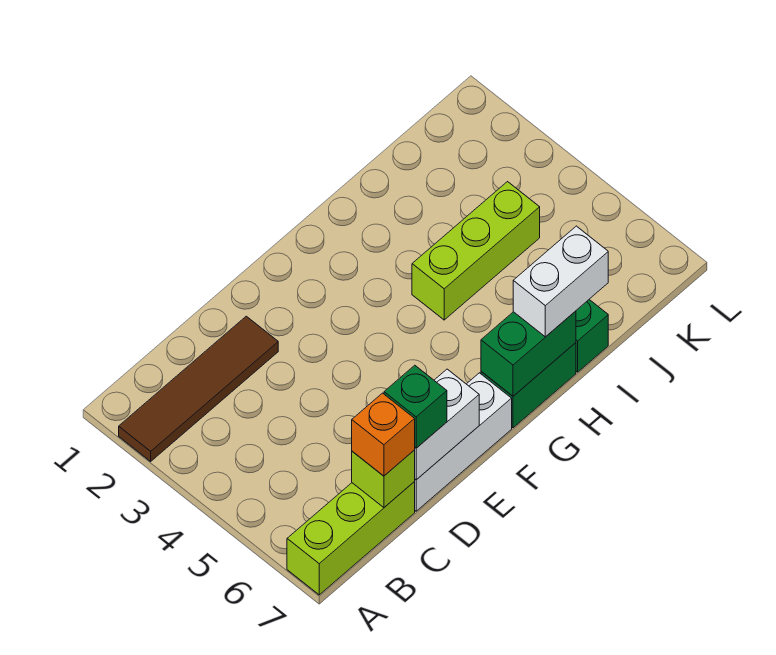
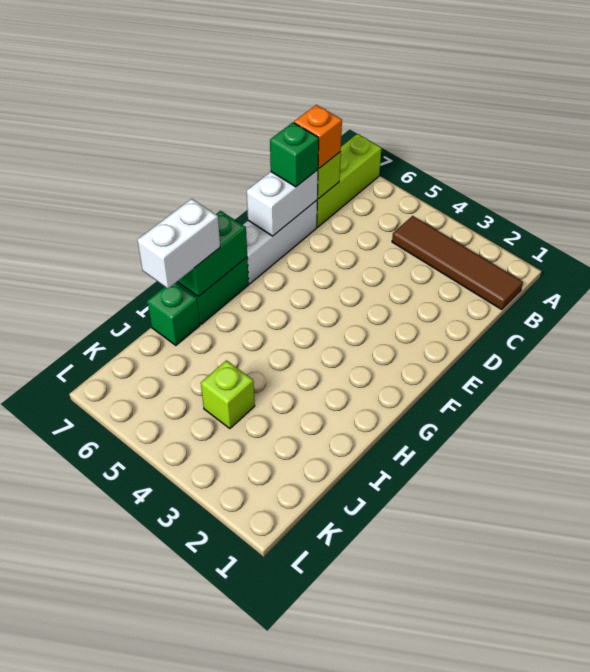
brown tile A2:D2 level 1 -> brown tile B1:B4 level 1
lime brick H4:J4 level 1 -> lime brick J4 level 1

